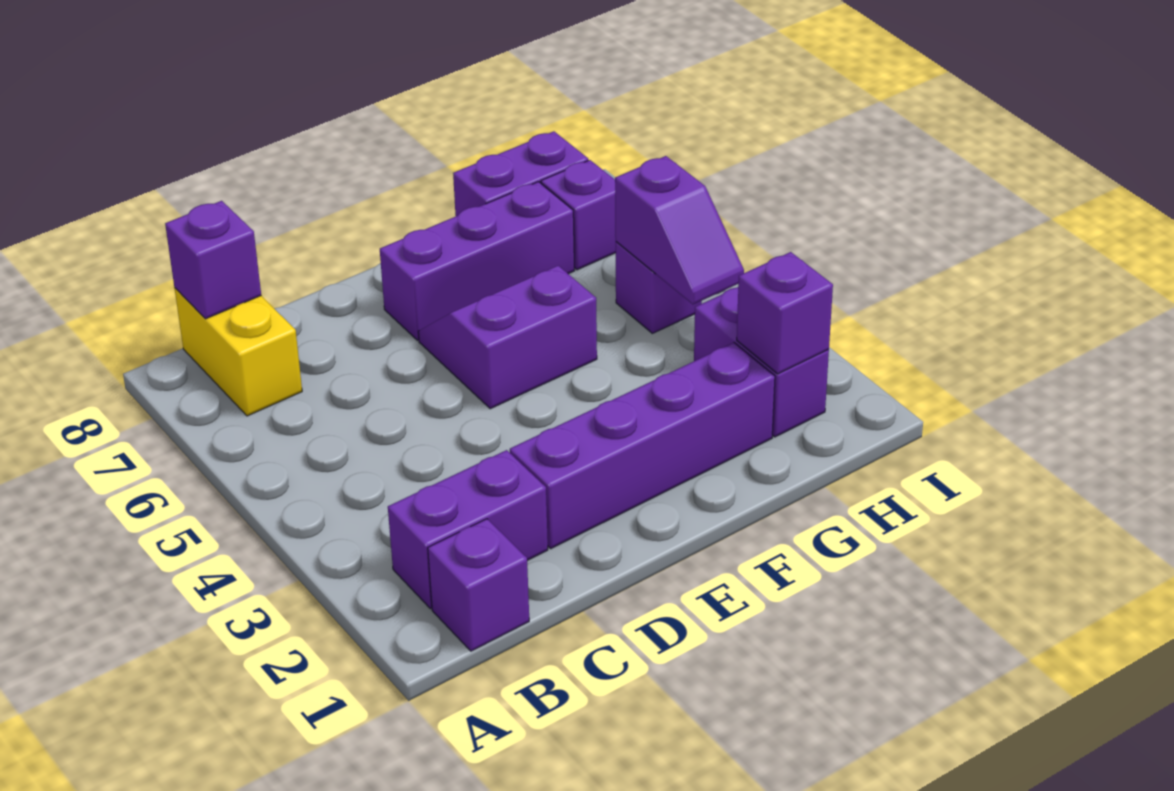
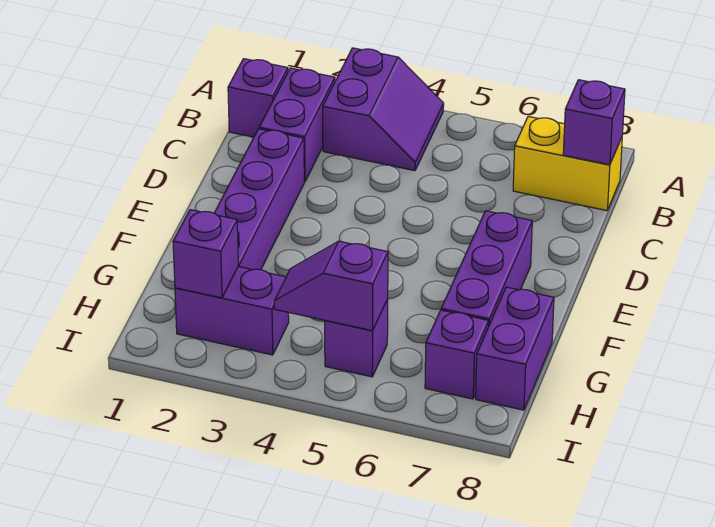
purple slope E5:F6 level 1 top 5 -> purple slope A3:B4 level 1 top 3

